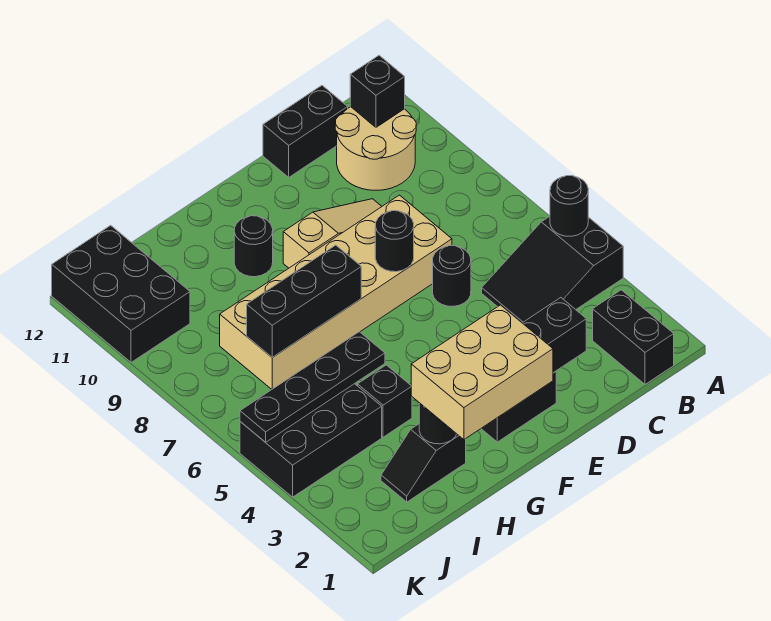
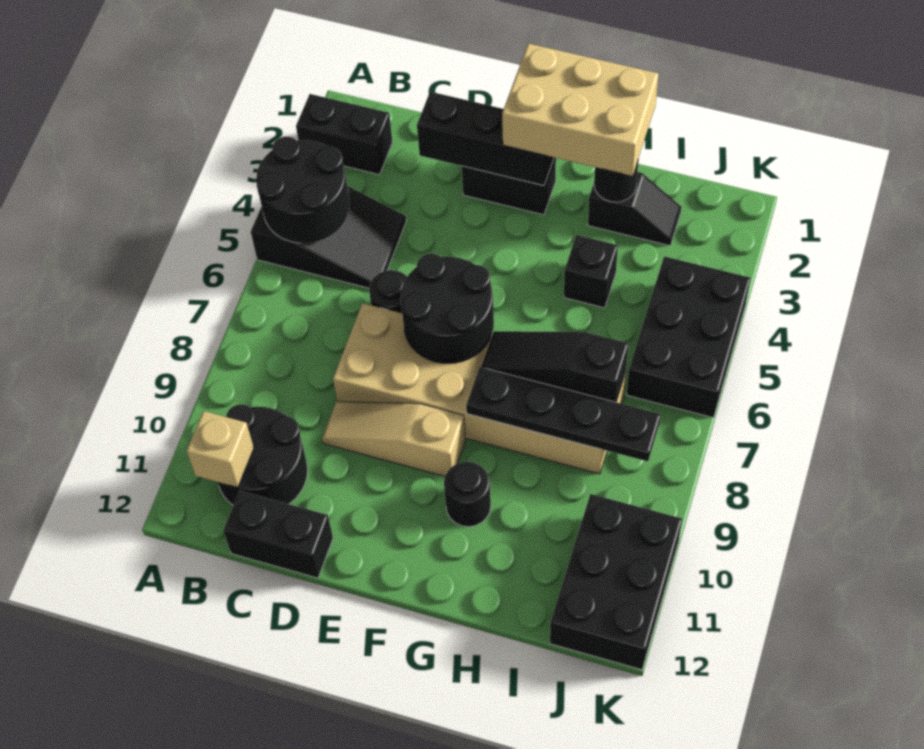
black round brick A5 level 2 -> black round brick A4:B5 level 2
black brick B1:B2 level 1 -> black brick A2:B2 level 1
tan round brick B10:C11 level 1 -> black round brick B10:C11 level 1
black brick B11 level 2 -> tan brick B11 level 2
black round brick E7 level 2 -> black round brick E6:F7 level 2
black brick G7:I7 level 2 -> black slope G7:I7 level 2 top I
black plate H5:K5 level 2 -> black plate G8:J8 level 2
black brick I4:K5 level 1 -> black brick J4:K6 level 1

